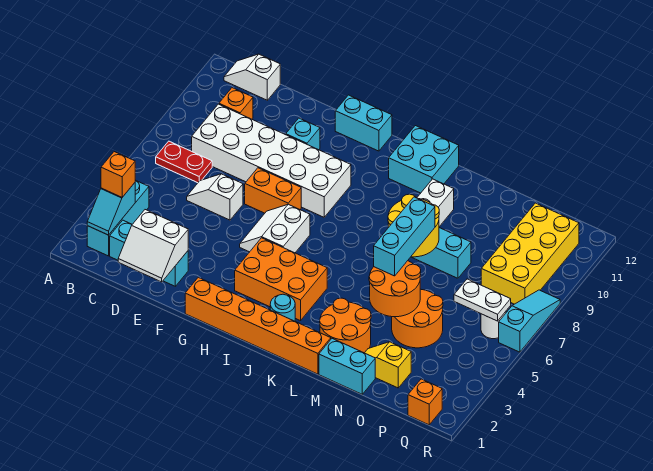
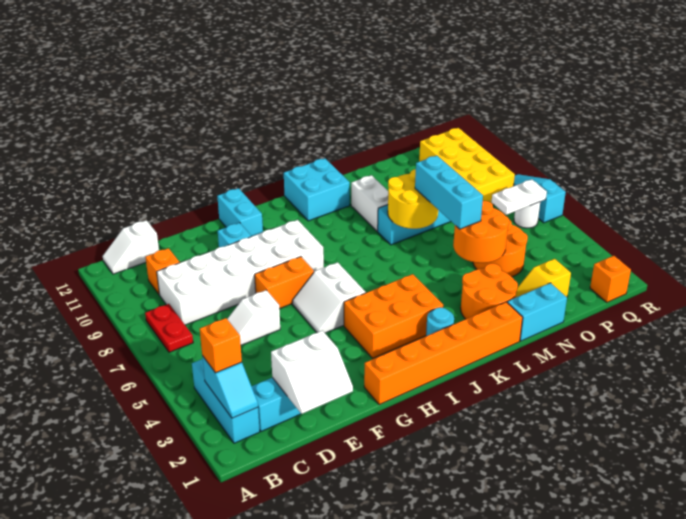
red plate B7:C7 level 1 -> red plate B7:B8 level 1
cyan brick G12:H12 level 1 -> cyan brick G11:G12 level 1

